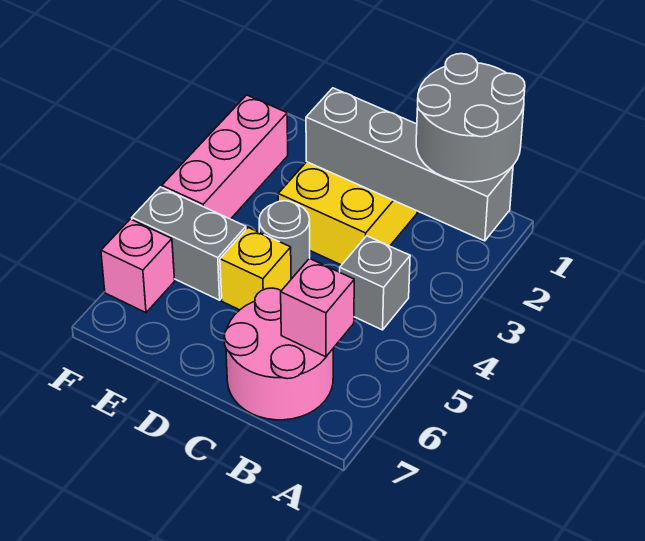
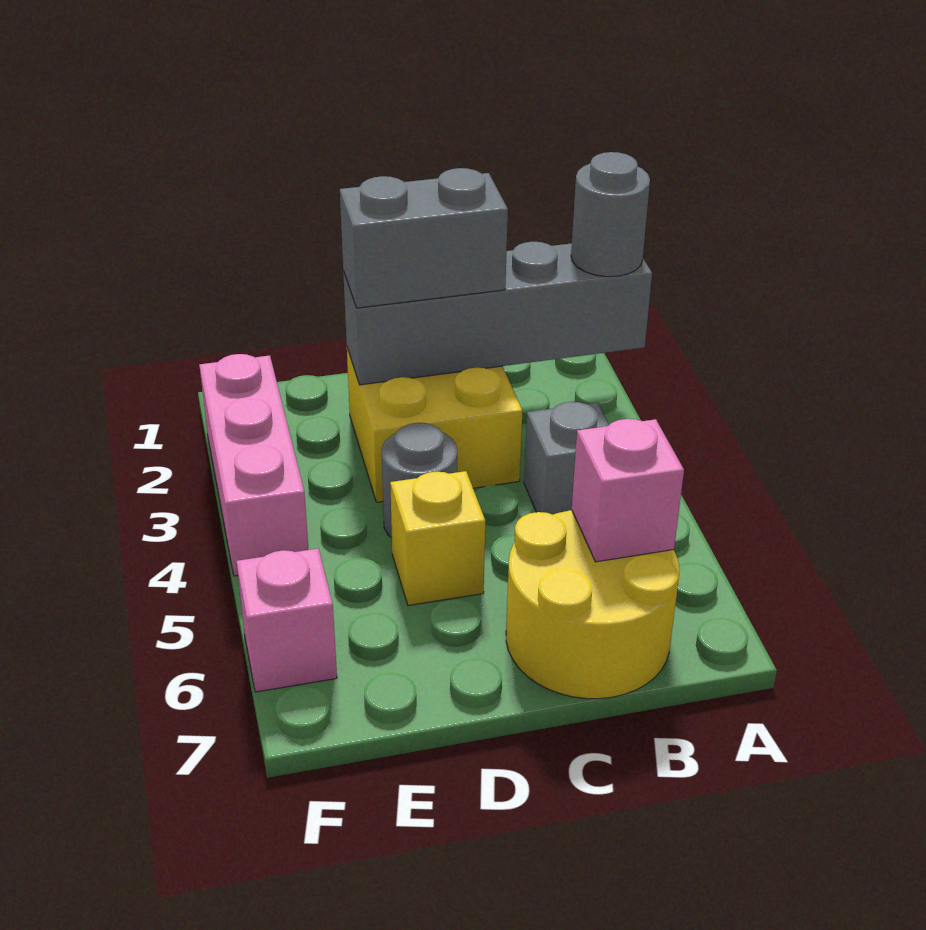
grey round brick A1:B2 level 3 -> grey round brick A2 level 3
pink round brick B6:C7 level 1 -> yellow round brick B6:C7 level 1
grey brick E5:F5 level 1 -> grey brick C2:D2 level 3

